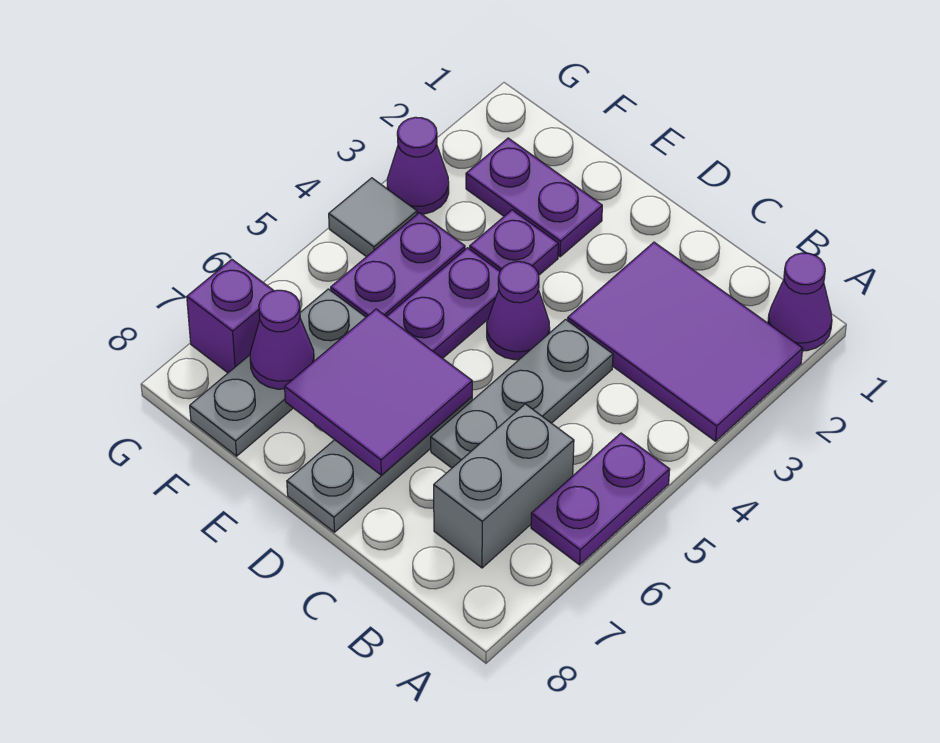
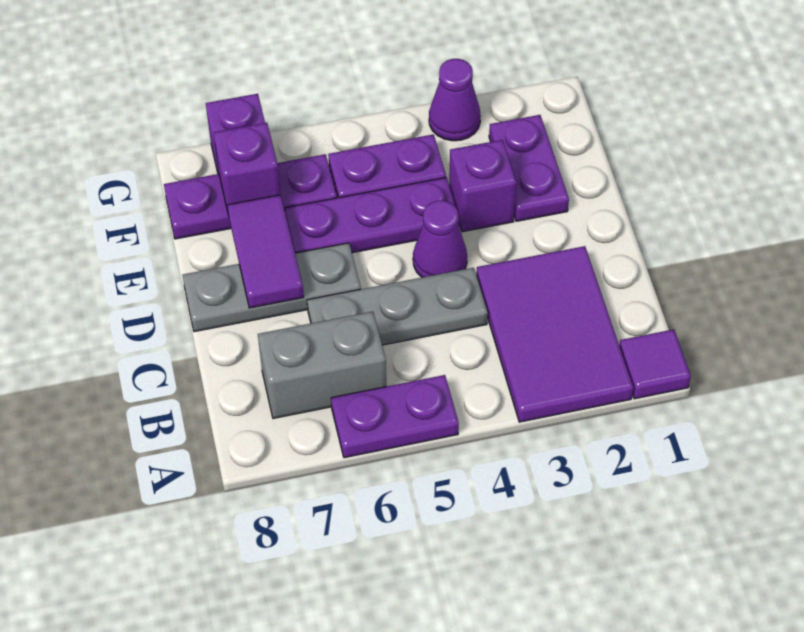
purple cone A1 level 1 -> purple tile A1 level 1
purple tile D6:E7 level 2 -> purple tile D7:E7 level 2
purple plate E3 level 1 -> purple brick E3 level 1
grey plate F6:F8 level 1 -> purple plate F6:F8 level 1
purple cone F7 level 2 -> purple brick F7 level 2
grey tile G4 level 1 -> none

